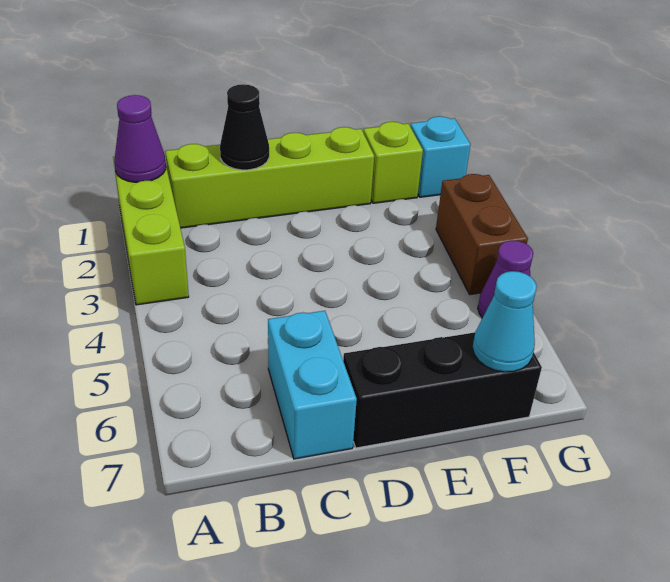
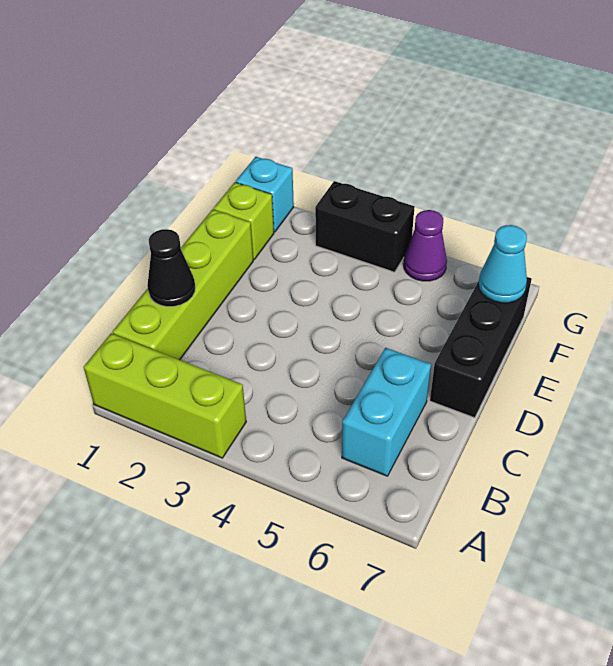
purple cone A1 level 2 -> none
cyan brick C6:C7 level 1 -> cyan brick B6:C6 level 1
brown brick G3:G4 level 1 -> black brick G3:G4 level 1

